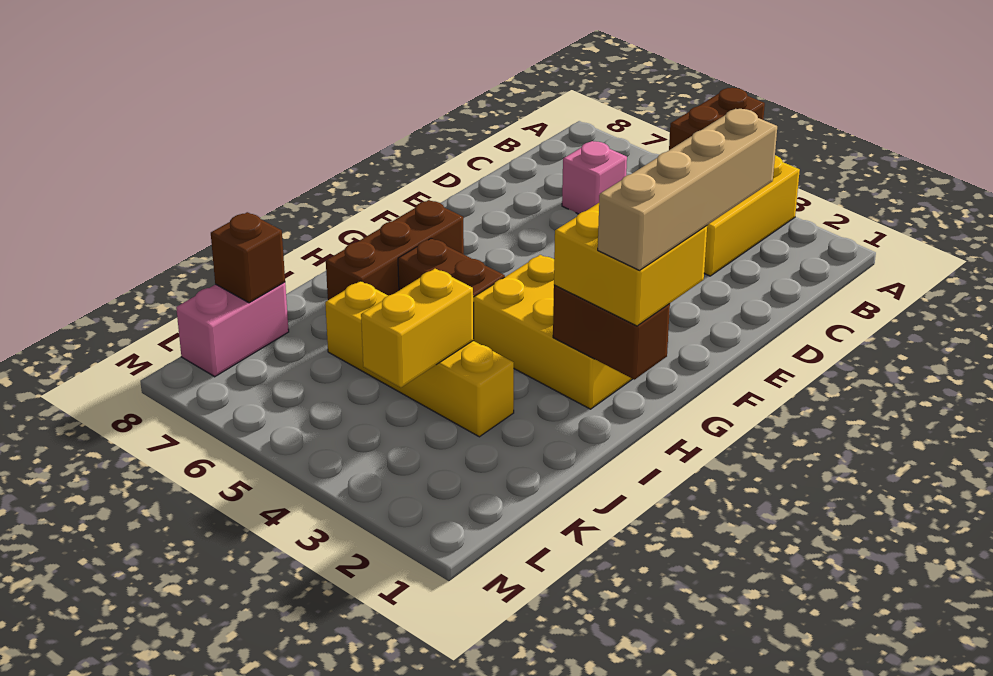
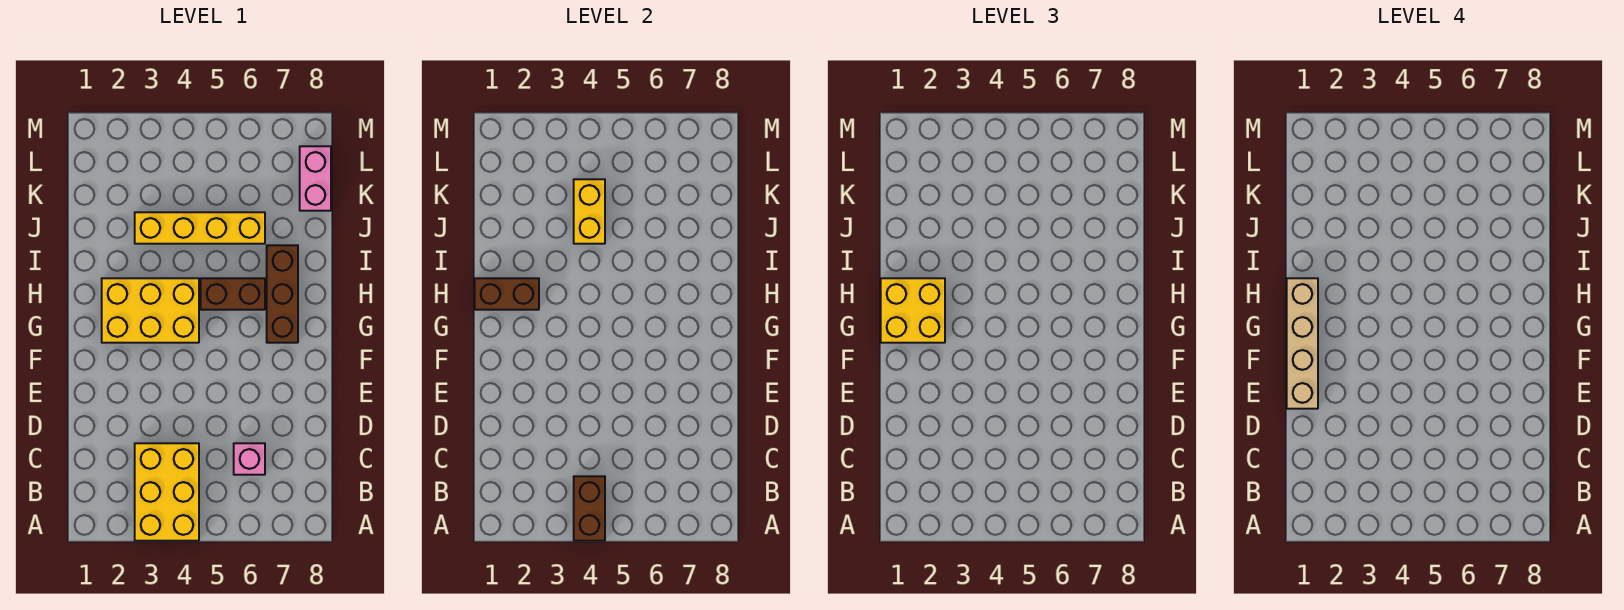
brown brick K8 level 2 -> none

